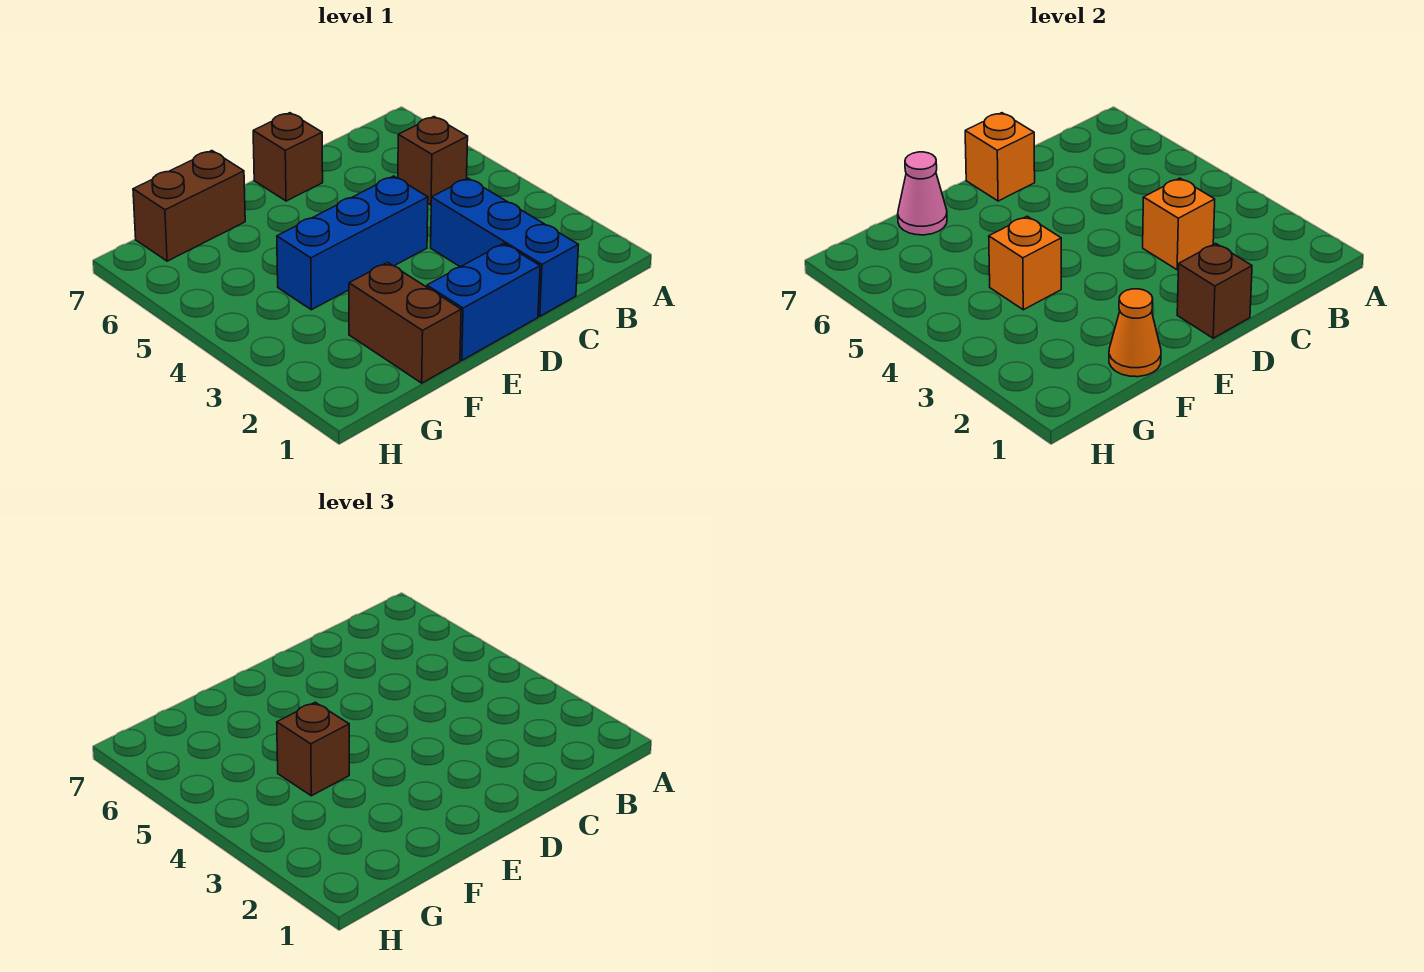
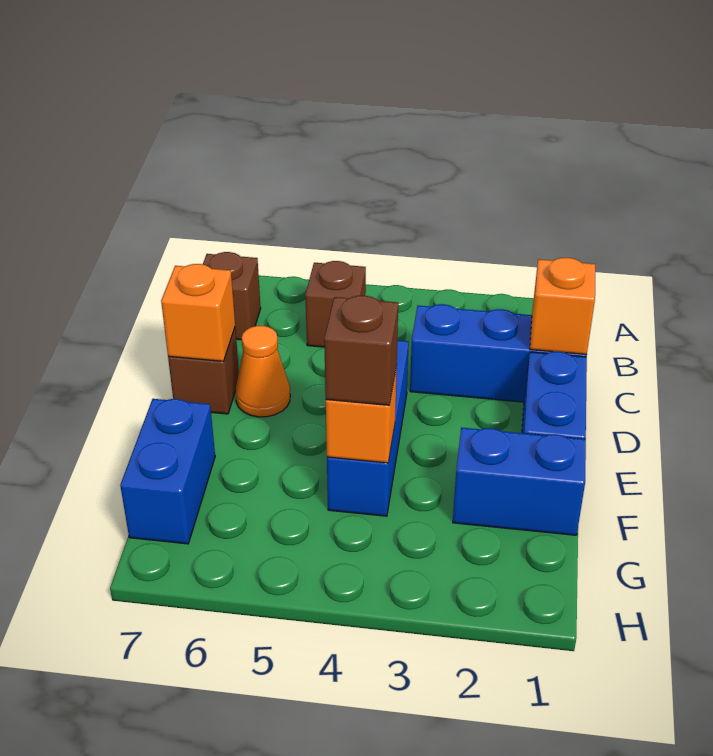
orange brick C3 level 2 -> orange brick C1 level 2
brown brick D1 level 2 -> brown brick B7 level 1
brown brick F1:F2 level 1 -> blue brick F1:F2 level 1
orange cone F1 level 2 -> orange cone D6 level 1
brown brick F7:G7 level 1 -> blue brick F7:G7 level 1
pink cone F7 level 2 -> none

